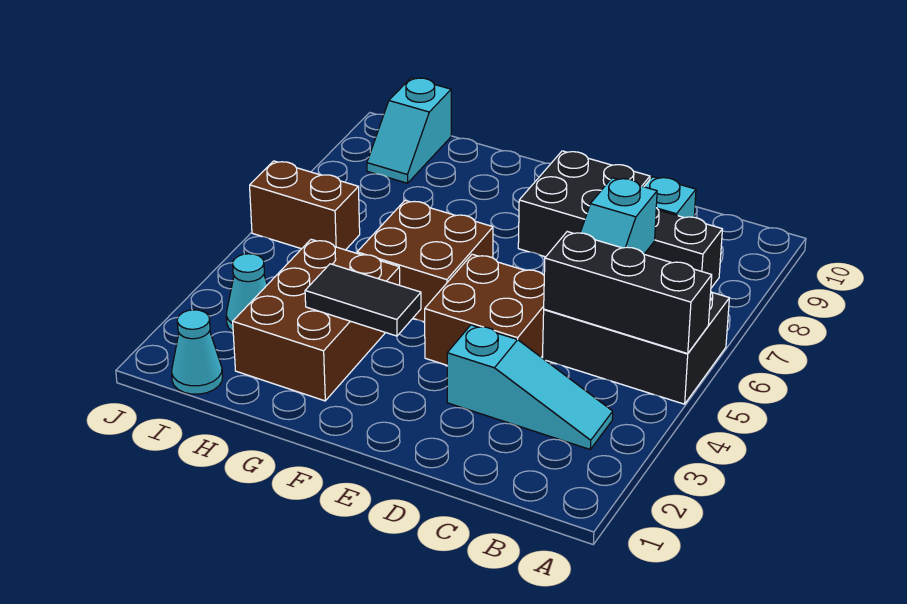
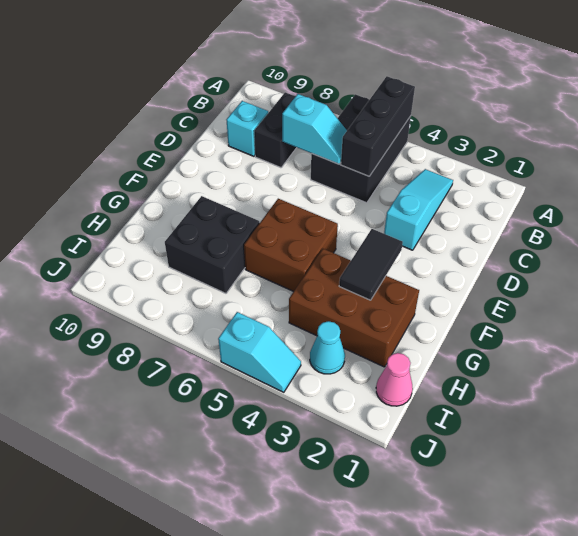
brown brick D4:E5 level 1 -> none
black brick D8:E9 level 1 -> black brick G7:H8 level 1
cyan cone I1 level 1 -> pink cone I1 level 1
brown brick I6:J6 level 1 -> none
cyan slope I9:I10 level 1 top 10 -> cyan slope J4:J5 level 1 top 5

